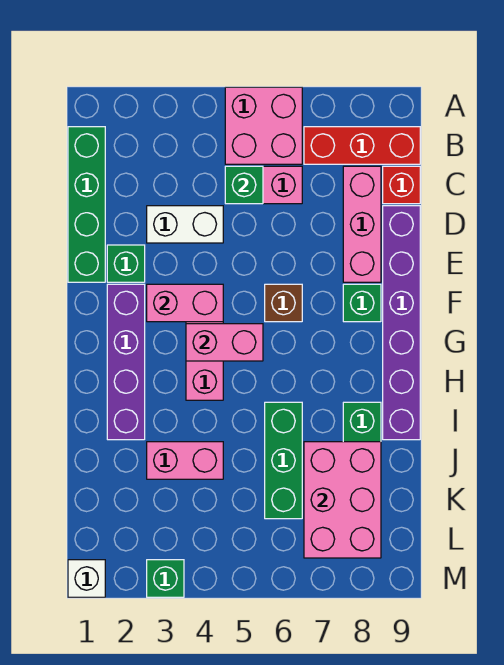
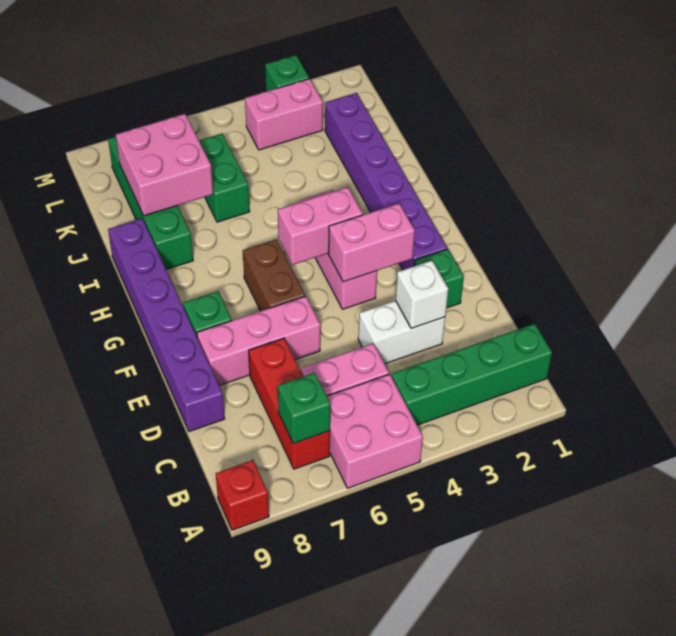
green brick B1:E1 level 1 -> green brick B1:B4 level 1
red brick B7:B9 level 1 -> red brick B7:D7 level 1
green brick C5 level 2 -> green brick B7 level 2
pink brick C8:E8 level 1 -> pink brick E6:E8 level 1
red brick C9 level 1 -> red brick A9 level 1
purple brick F2:I2 level 1 -> purple brick F2:K2 level 1
brown brick F6 level 1 -> brown brick F6:G6 level 1
green brick I6:K6 level 1 -> green brick J6:K6 level 1
pink brick J3:J4 level 1 -> pink brick L3:L4 level 1
pink brick J7:L8 level 2 -> pink brick J7:K8 level 2
white brick M1 level 1 -> white brick D3 level 2

